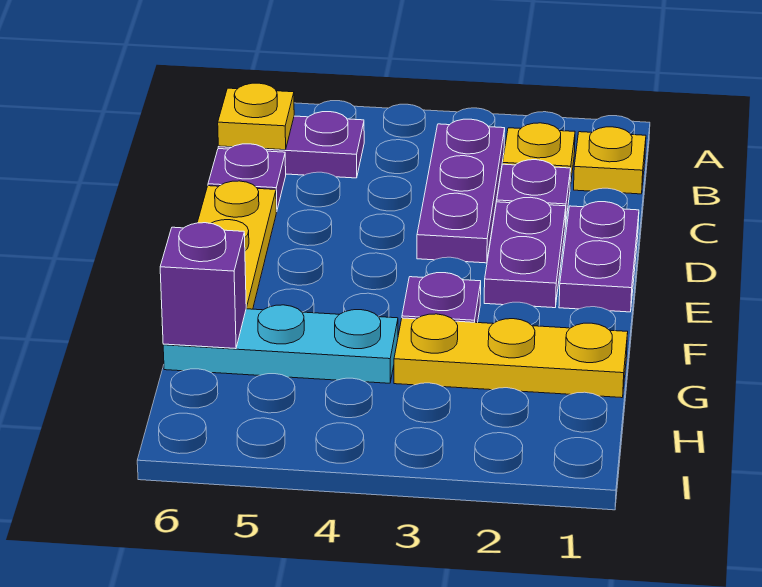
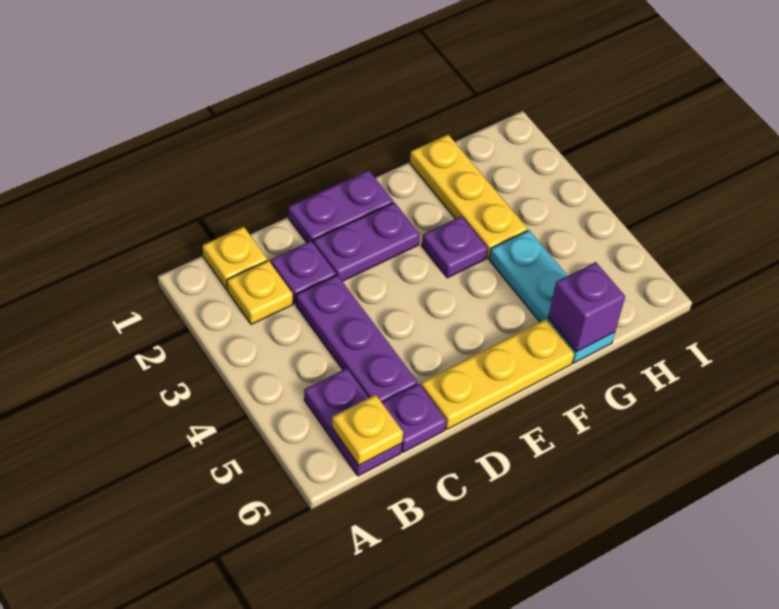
purple plate B3:D3 level 1 -> purple plate C3:C5 level 1

